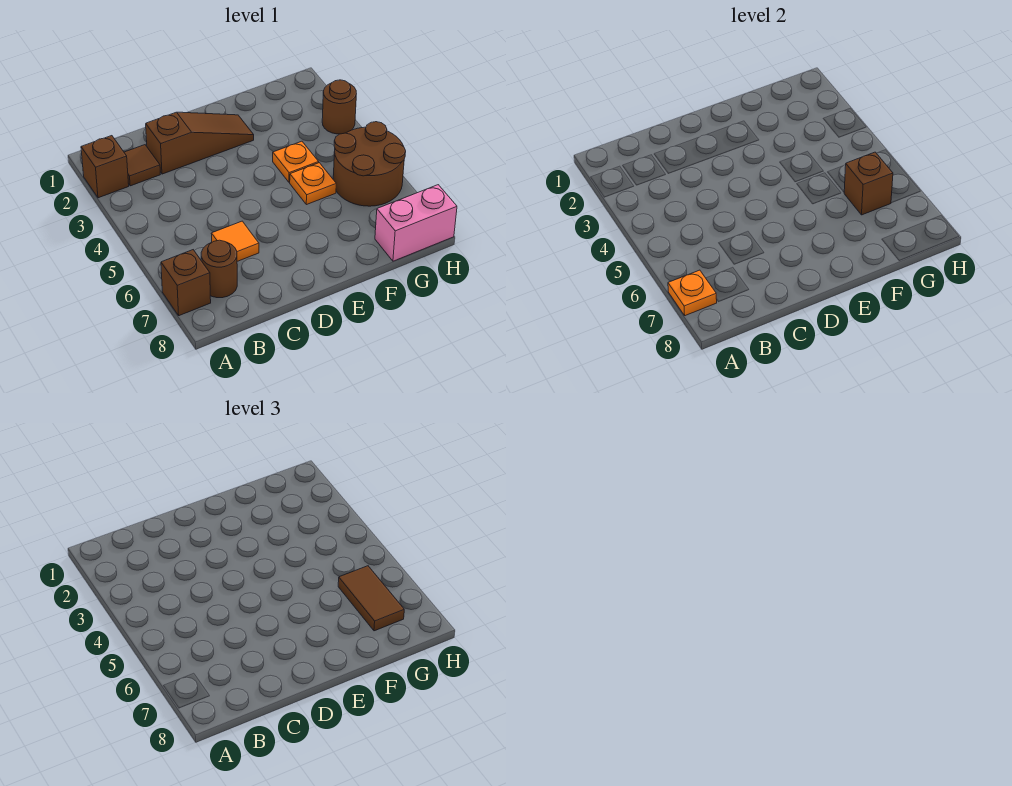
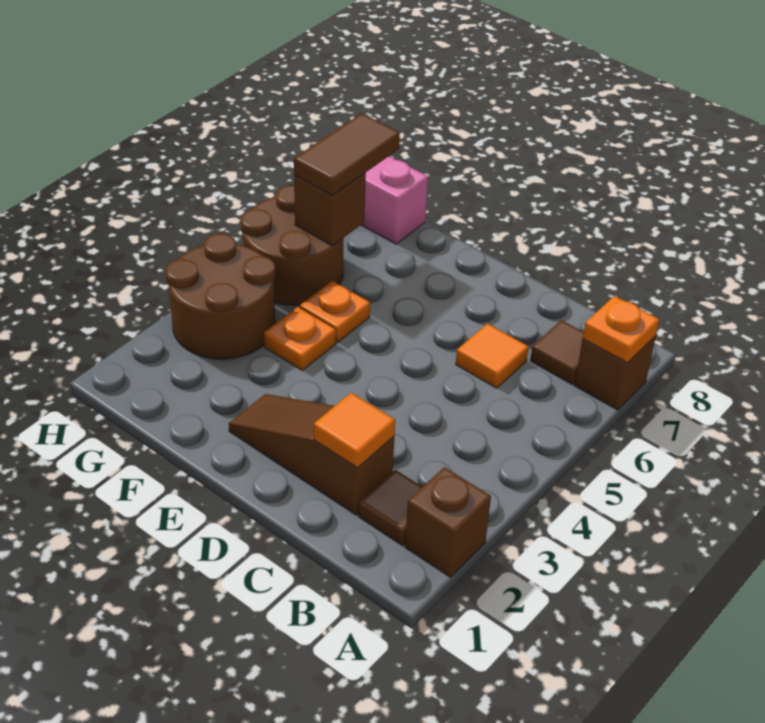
brown round brick B7 level 1 -> brown tile B7 level 1
none -> orange tile C2 level 2
brown round brick H3 level 1 -> brown round brick G3:H4 level 1

